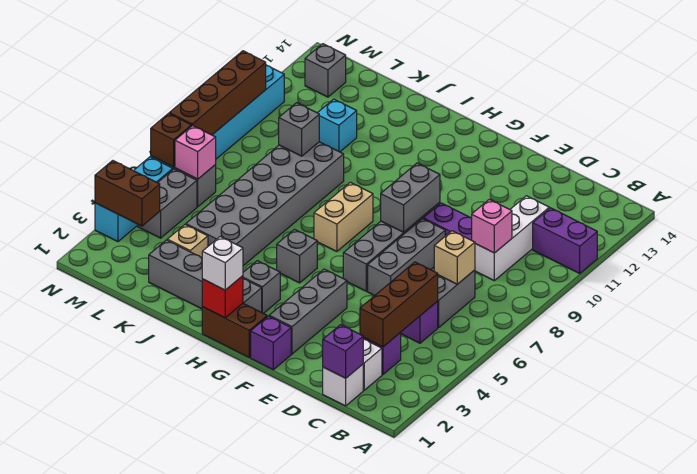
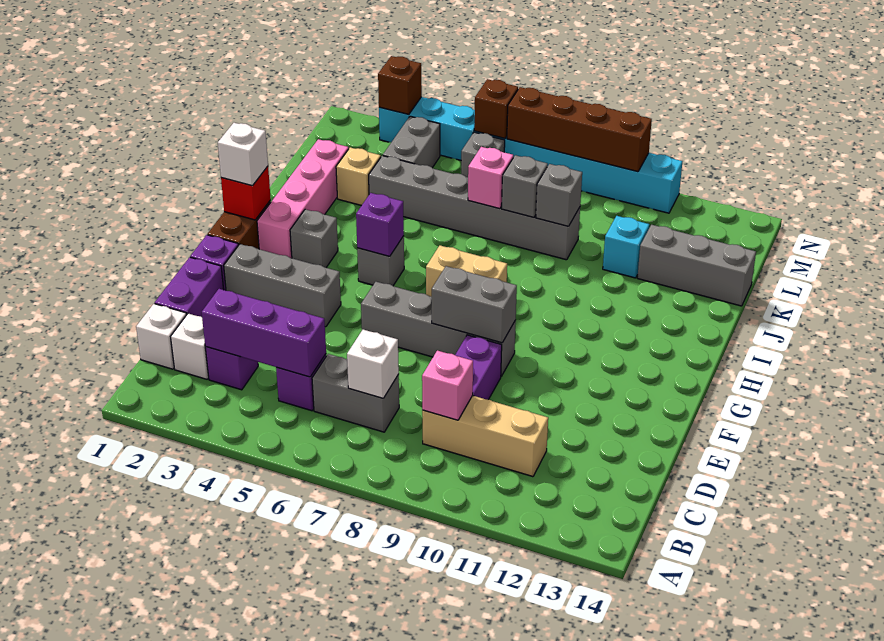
purple brick A11:B11 level 1 -> purple brick D1:E1 level 1
purple brick C1 level 2 -> purple brick H5 level 2
brown brick C3:C5 level 2 -> purple brick C3:C5 level 2
tan brick C7 level 2 -> white brick C7 level 2
white brick C9:C11 level 1 -> tan brick C9:C11 level 1
grey brick E6:E8 level 1 -> grey brick K12:K14 level 1
grey brick H2:K2 level 1 -> pink brick H2:K2 level 1
grey brick J4:K9 level 1 -> grey brick K4:K9 level 1
brown brick M3:N3 level 2 -> brown brick N3 level 2
grey brick M4:M5 level 1 -> grey brick L4:M4 level 1
pink brick M6 level 2 -> pink brick K7 level 2
grey brick M13 level 1 -> grey brick K8 level 2

